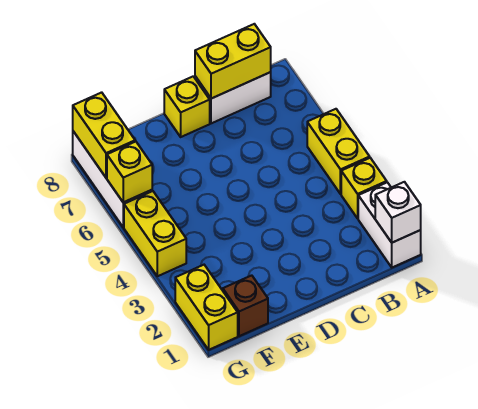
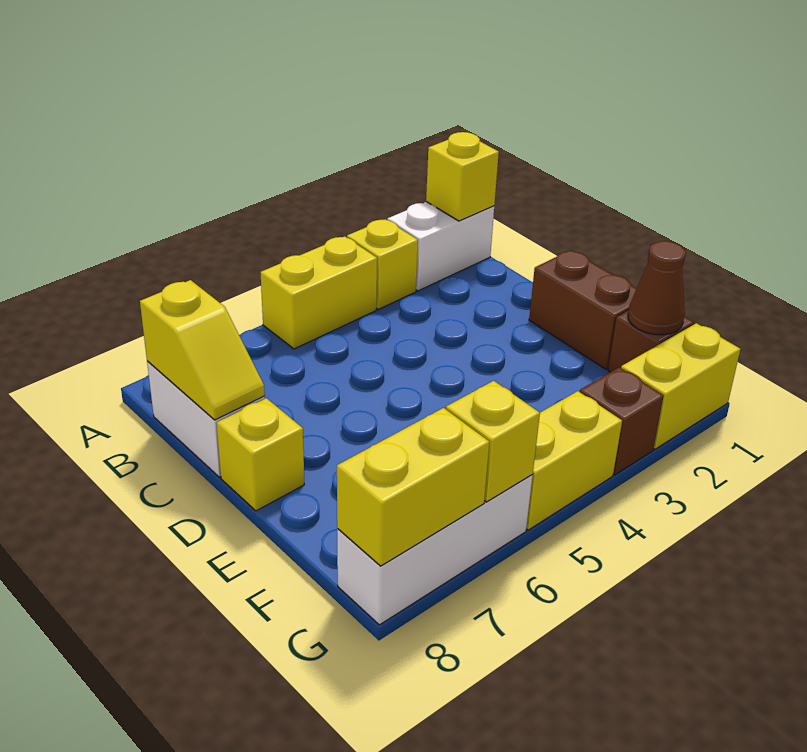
white brick A1 level 2 -> yellow brick A1 level 2
yellow brick B8:C8 level 2 -> yellow slope B8:C8 level 2 top B
none -> brown brick D1:E1 level 1
none -> brown cone F1 level 2
none -> brown brick G3 level 1

